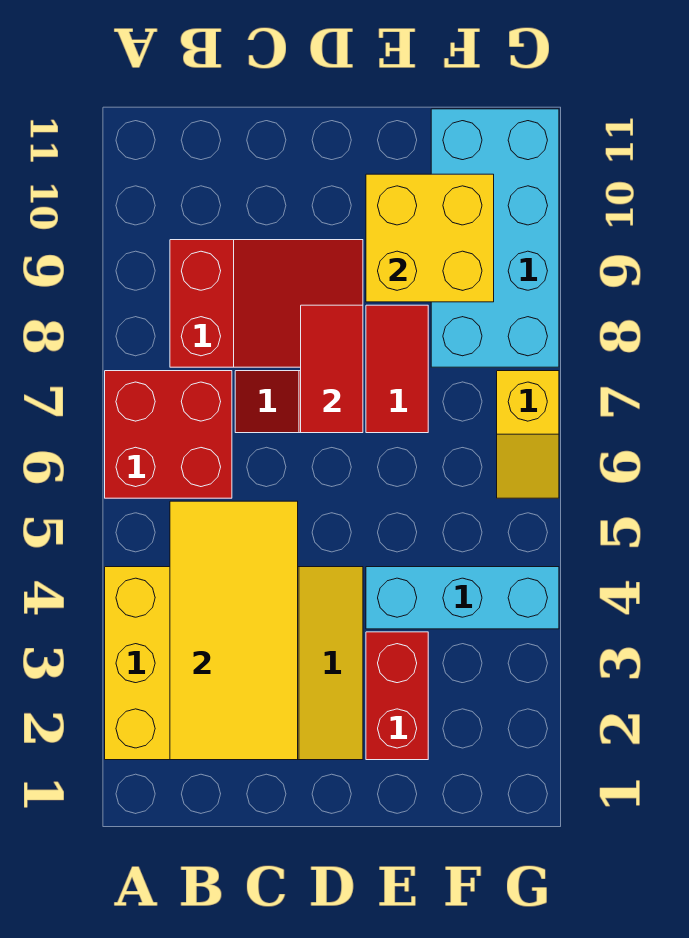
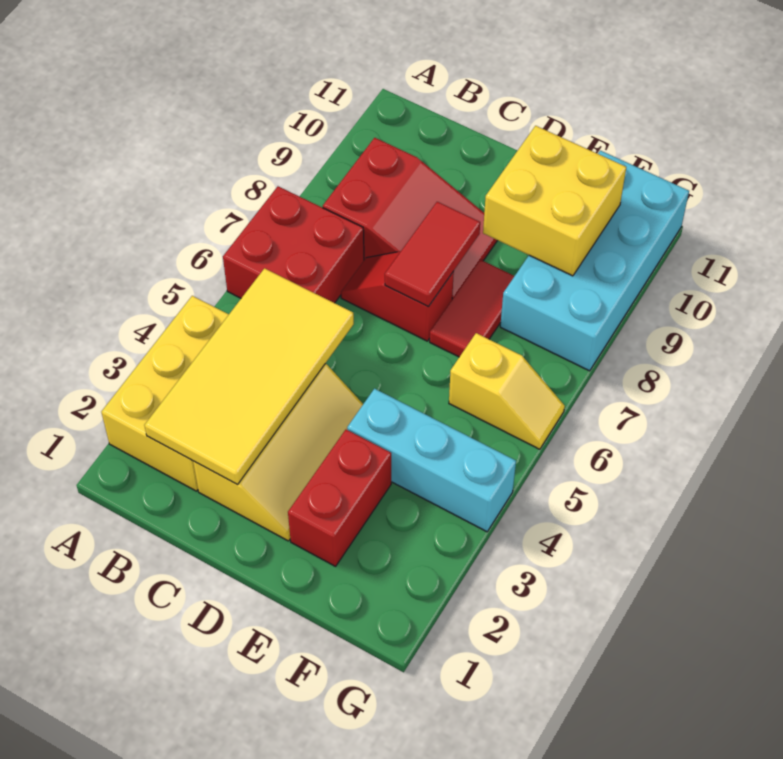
yellow slope G6:G7 level 1 top 7 -> yellow slope F6:G6 level 1 top F

